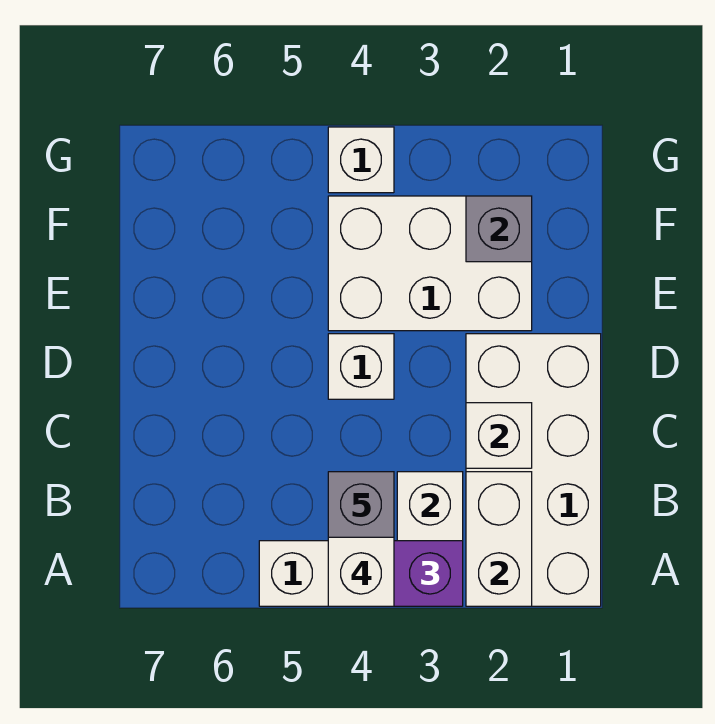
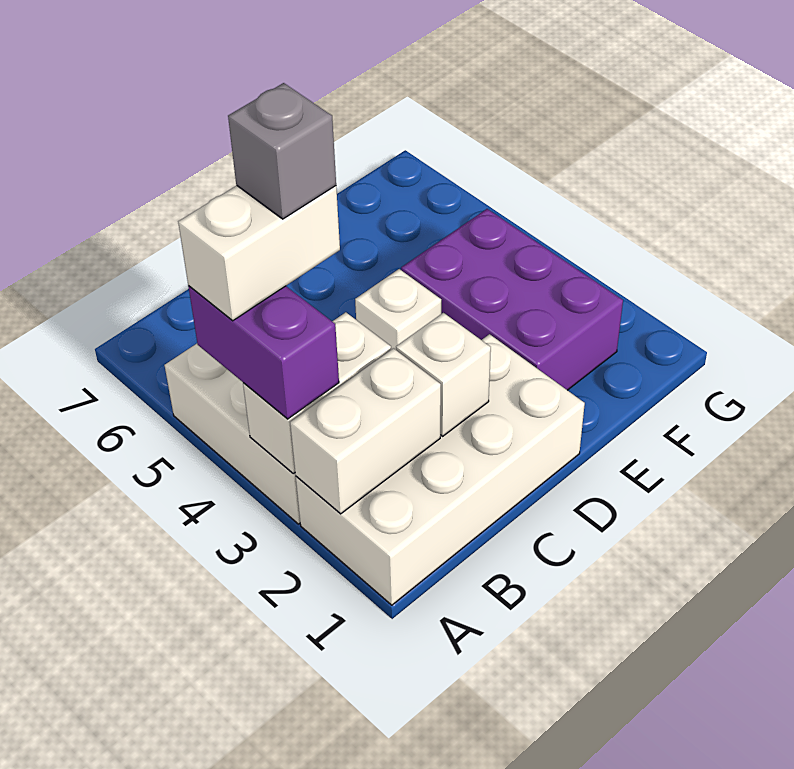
white brick E2:F4 level 1 -> purple brick E2:F4 level 1
grey brick F2 level 2 -> none
white brick G4 level 1 -> none

